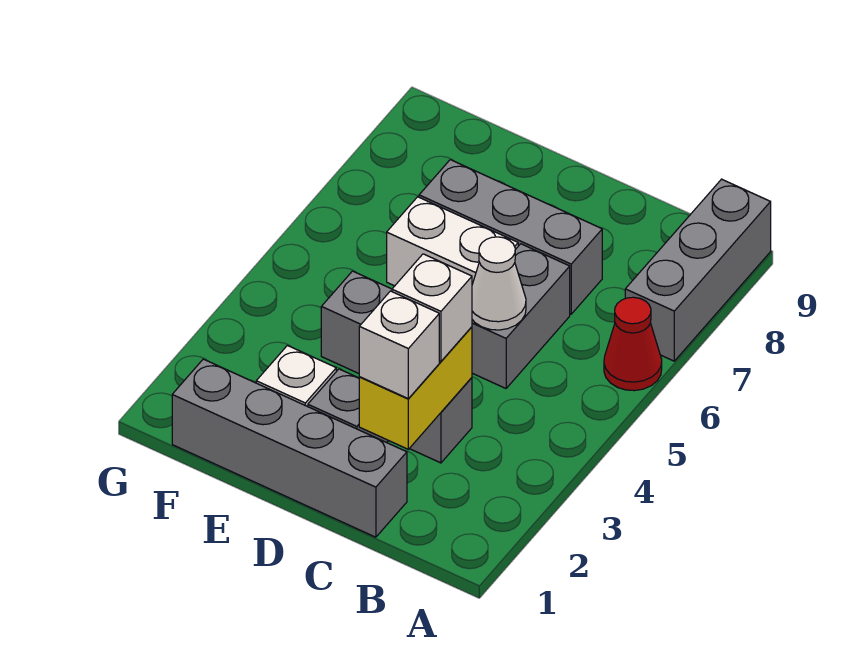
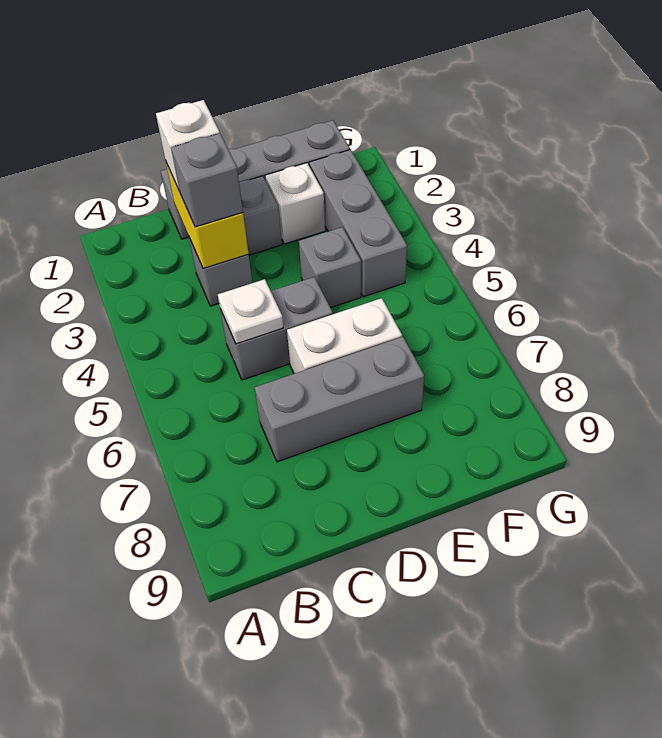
red cone A6 level 1 -> none
grey brick A7:A9 level 1 -> grey brick F2:F4 level 1
white brick C3 level 3 -> grey brick C3 level 3
grey brick C5:C6 level 1 -> grey brick C5:D5 level 1
white cone C5 level 2 -> white plate C5 level 2

